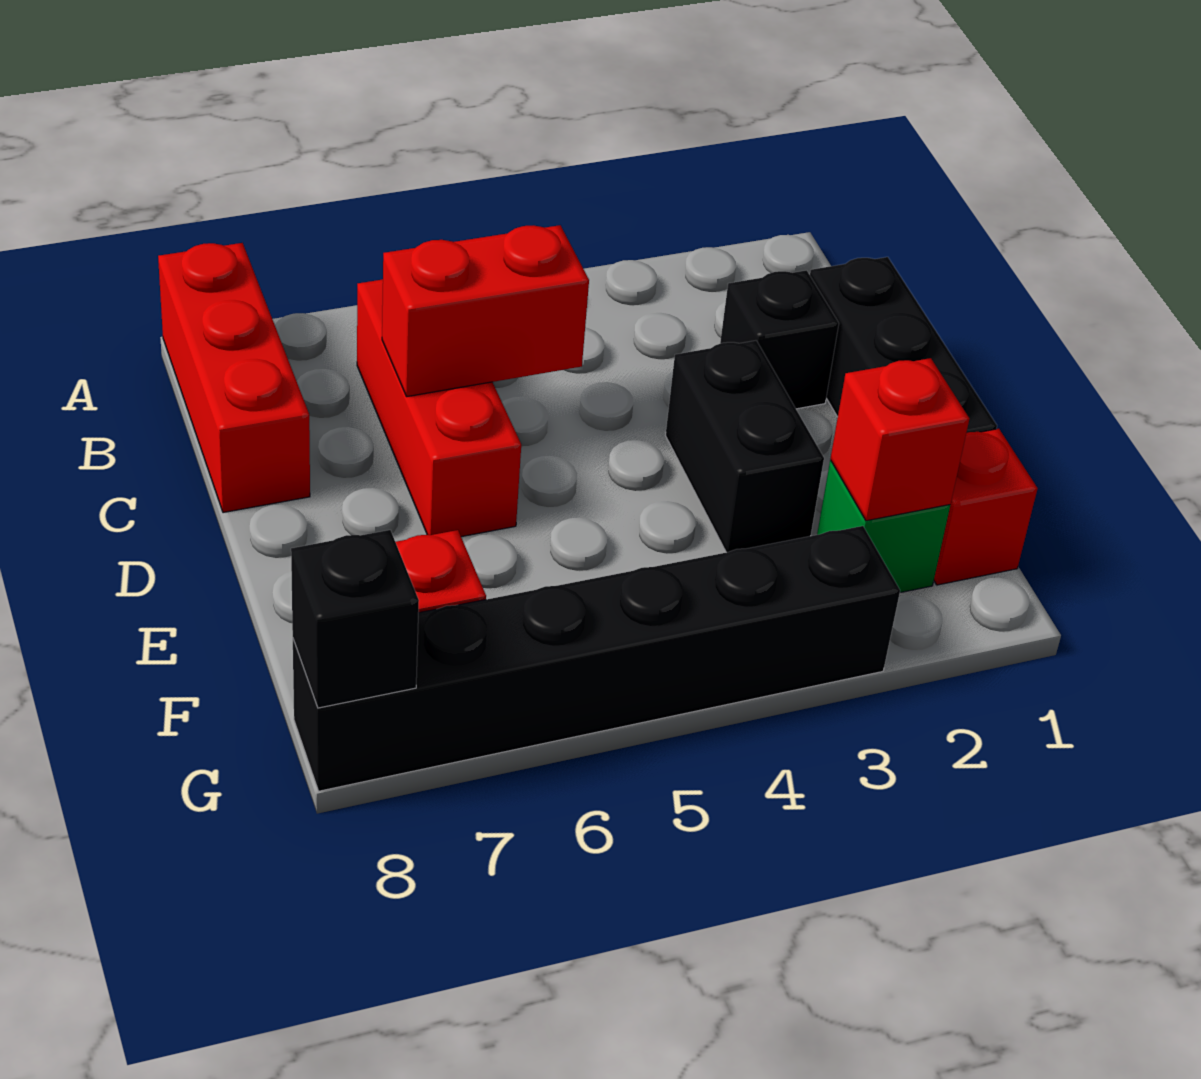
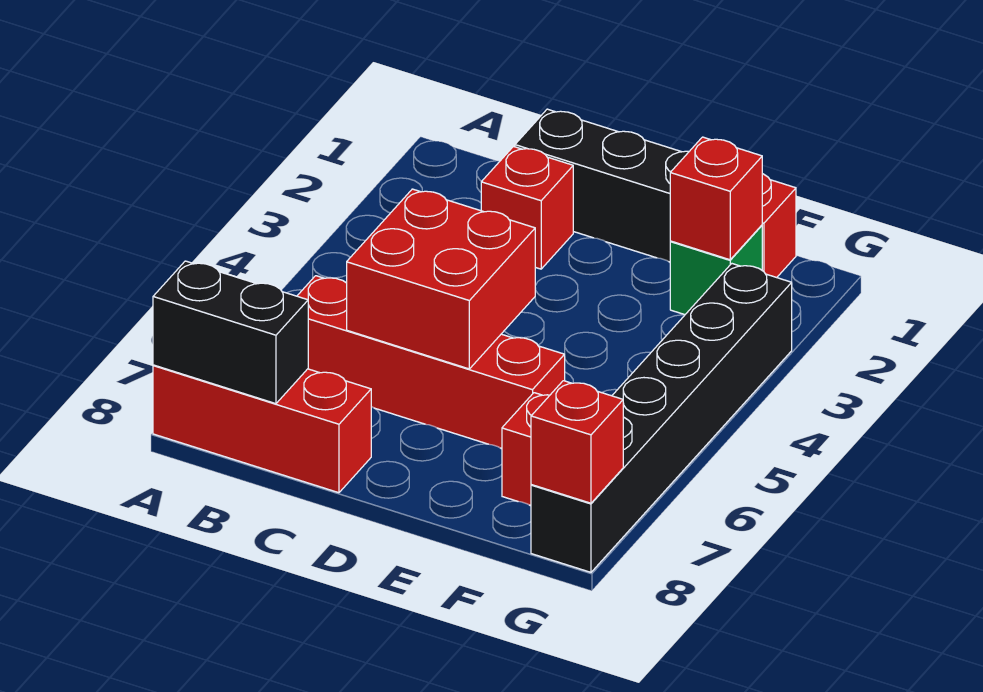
red brick B6:D6 level 1 -> red brick B6:E6 level 1
black brick C2 level 1 -> red brick C2 level 1
red brick C5:C6 level 2 -> red brick C5:D6 level 2
black brick D3:E3 level 1 -> black brick A8:B8 level 2
black brick G8 level 2 -> red brick G8 level 2

